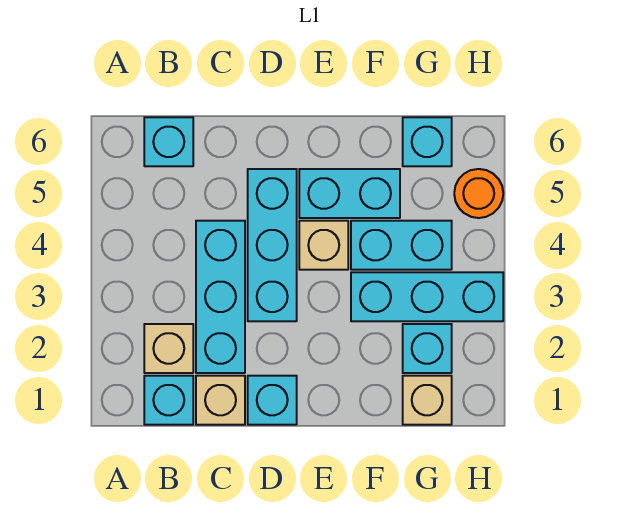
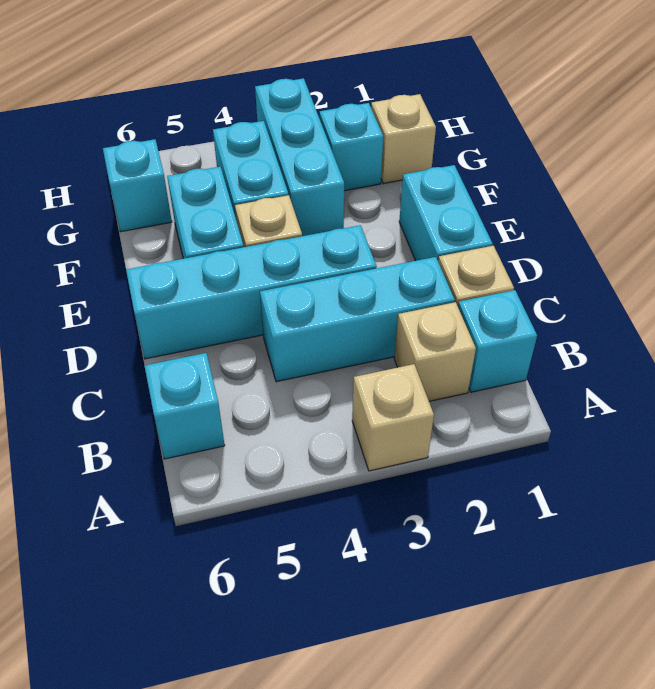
none -> tan brick A3 level 1
cyan brick D1 level 1 -> cyan brick D1:E1 level 1
cyan brick D3:D5 level 1 -> cyan brick D3:D6 level 1
orange round brick H5 level 1 -> none

